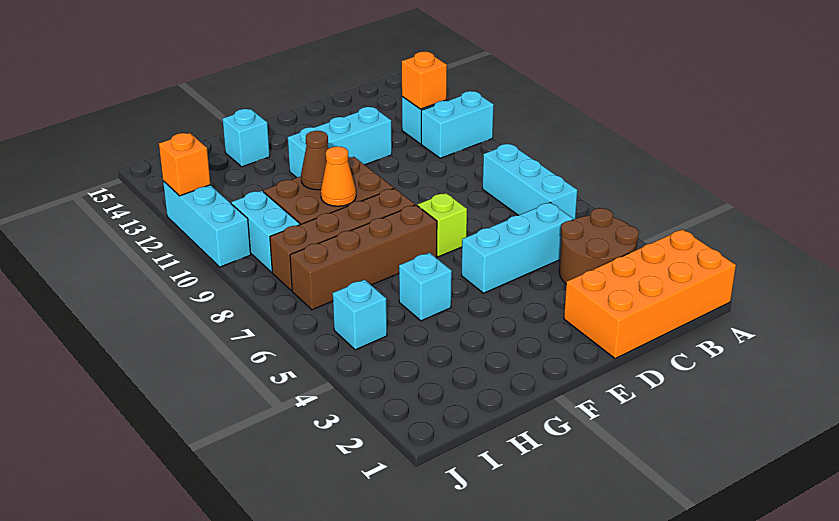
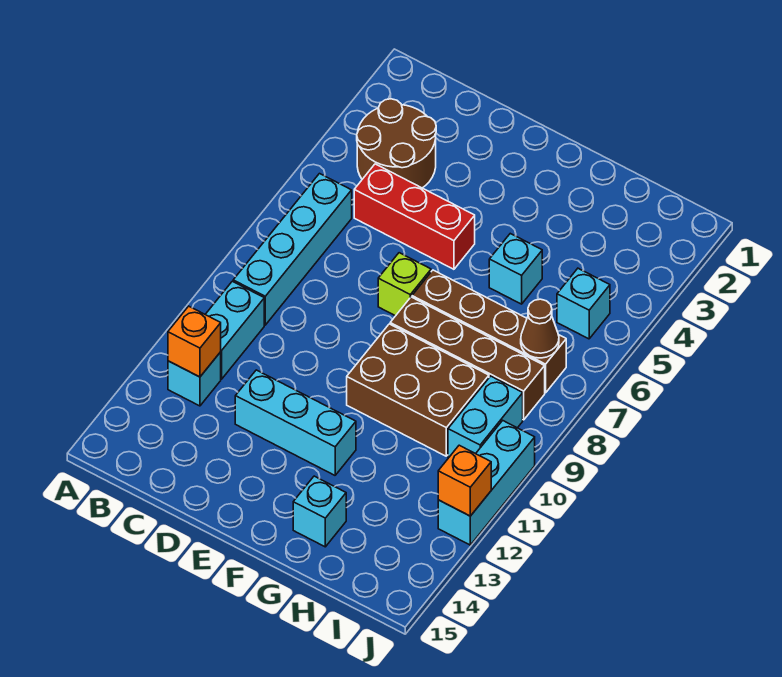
orange brick A1:D2 level 1 -> none
cyan brick A11:B11 level 1 -> cyan brick B10:B11 level 1
cyan brick B6:B8 level 1 -> cyan brick B6:B9 level 1
cyan brick C5:E5 level 1 -> red brick C5:E5 level 1
orange cone G9 level 2 -> none
brown cone G10 level 2 -> brown cone I7 level 2

